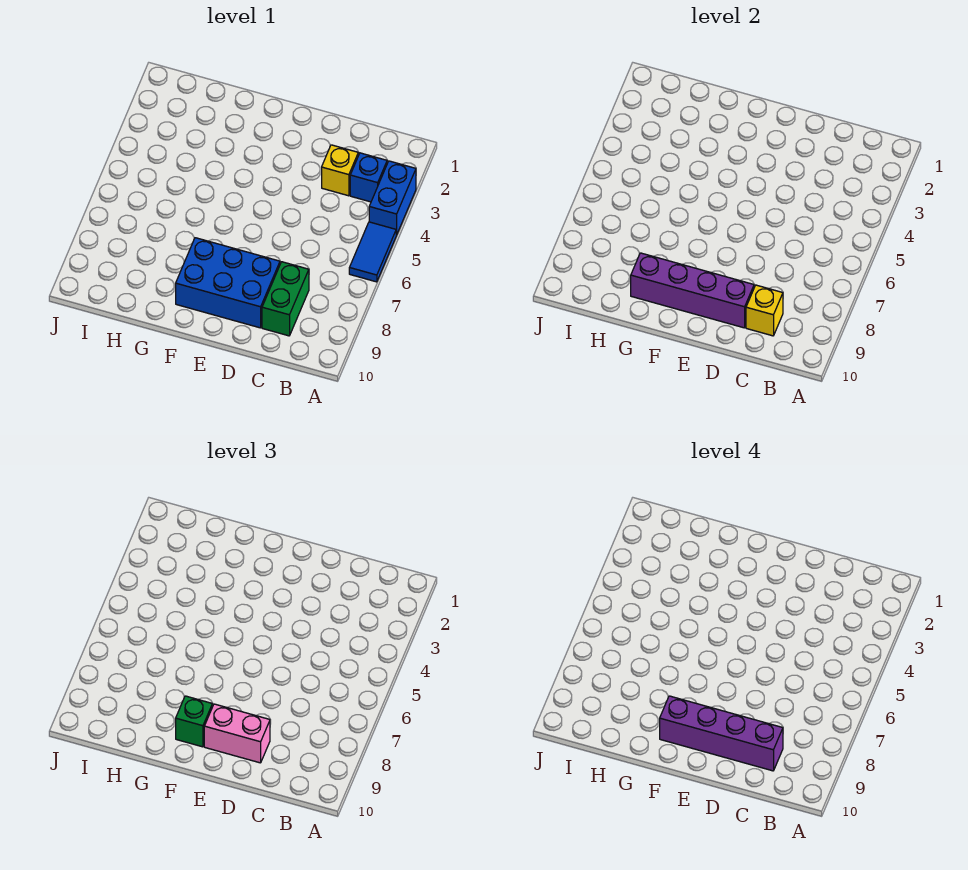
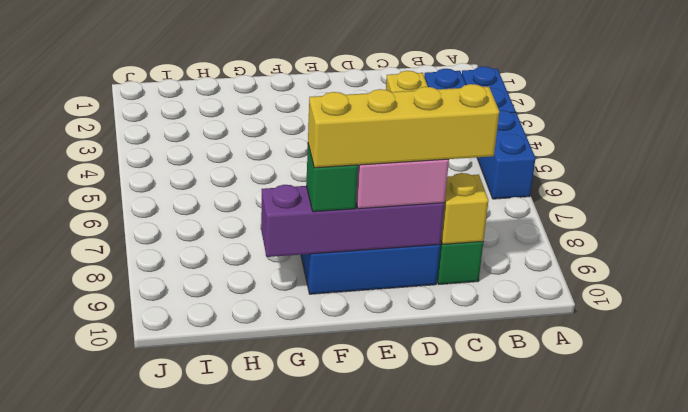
blue tile A5:A6 level 1 -> blue brick A5:A6 level 1
purple brick C9:F9 level 4 -> yellow brick C9:F9 level 4

